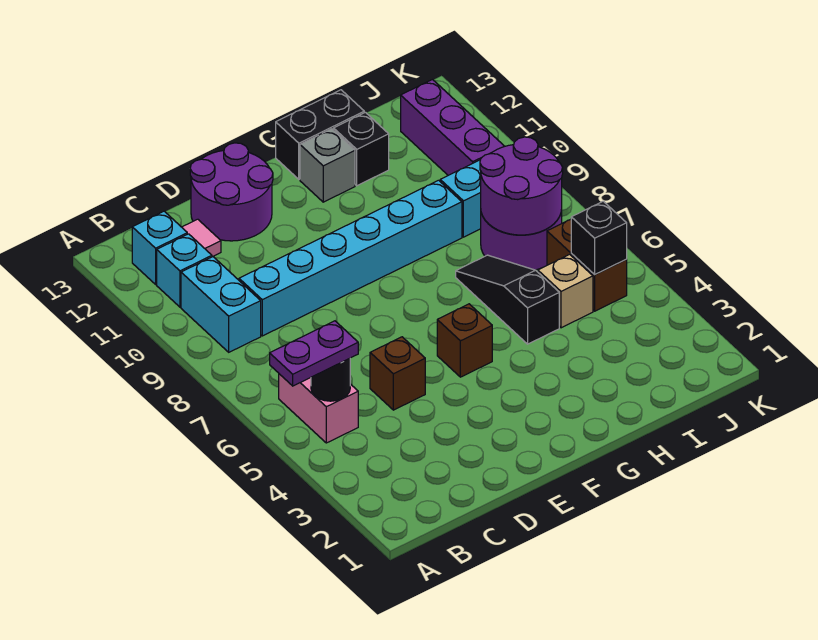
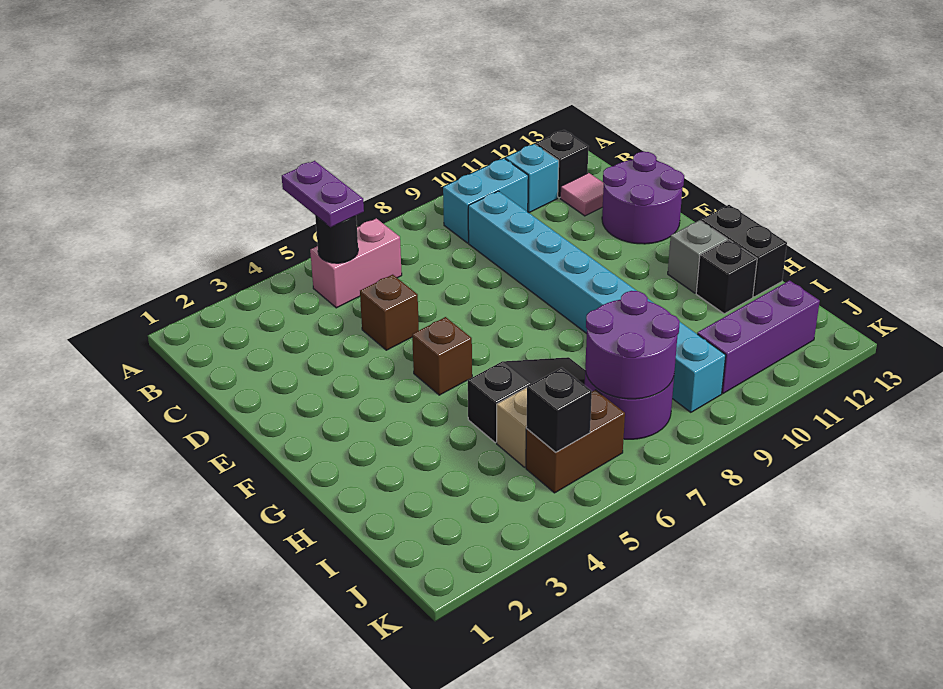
cyan brick B12 level 1 -> black brick B12 level 1

